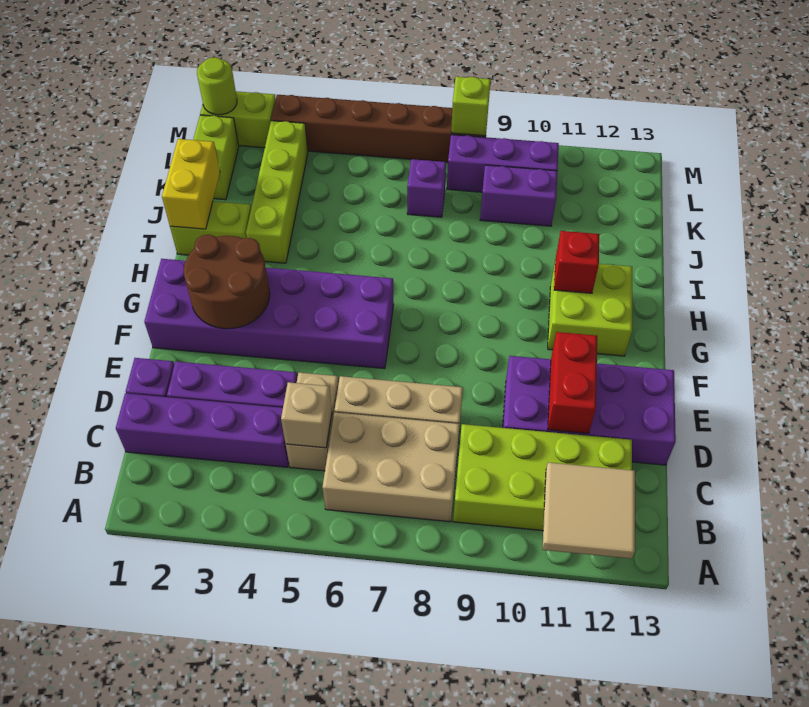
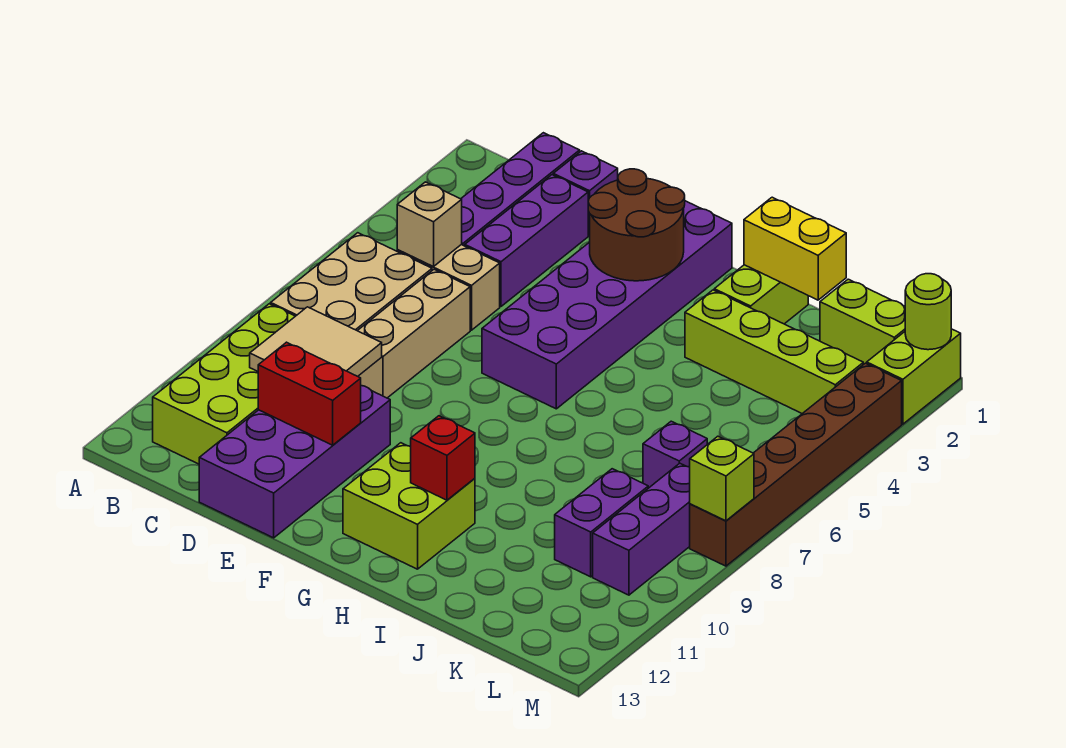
tan tile A11:B12 level 2 -> tan tile C9:D10 level 2

